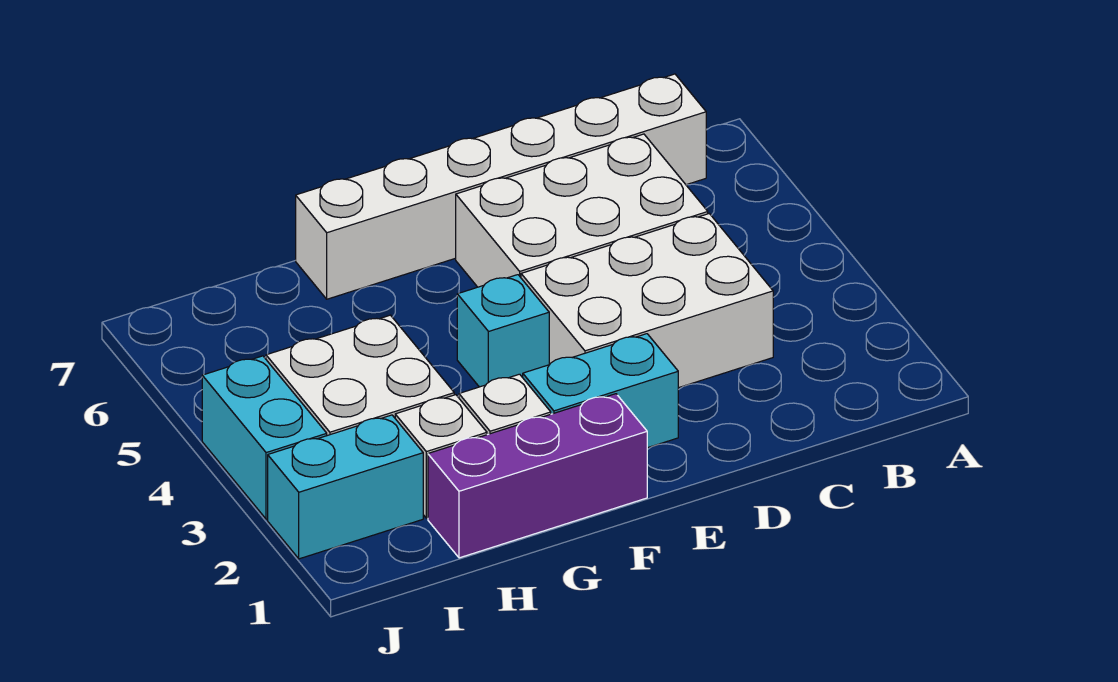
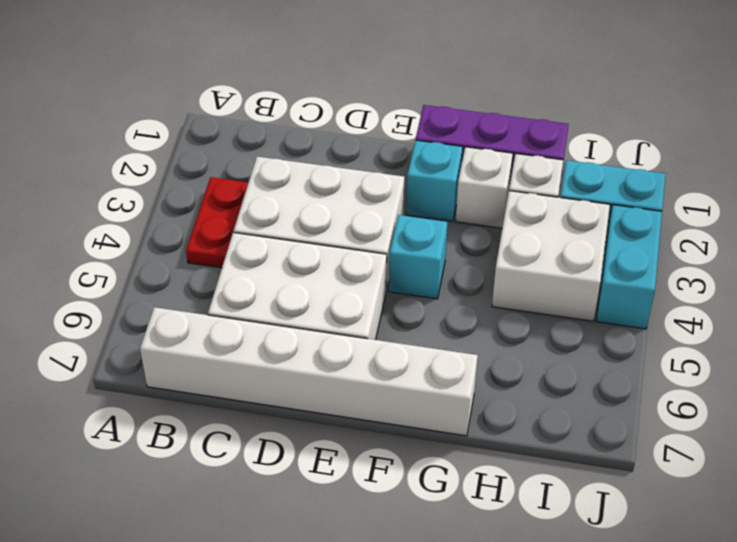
none -> red plate B3:B4 level 1
cyan brick E2:F2 level 1 -> cyan brick F2 level 1

